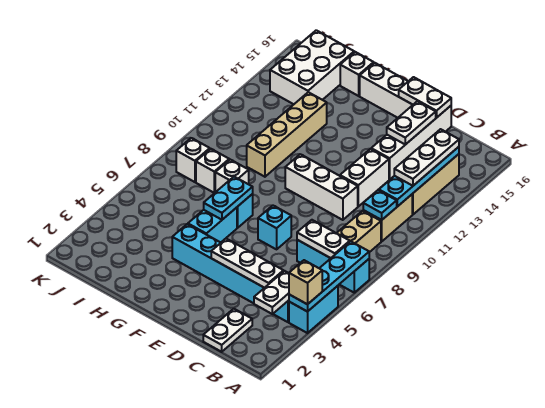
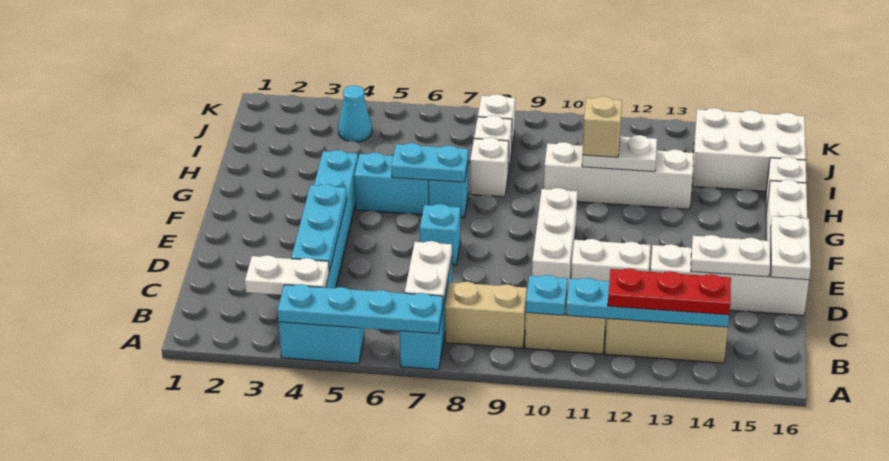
tan brick A4 level 3 -> tan brick H11 level 3
white plate B12:B14 level 3 -> red plate B12:B14 level 3
white plate C1:C2 level 1 -> white plate H11:H12 level 2
white plate C4:E4 level 2 -> cyan plate C4:E4 level 2
tan brick H10:H13 level 1 -> white brick H10:H13 level 1
none -> cyan cone J4 level 1

